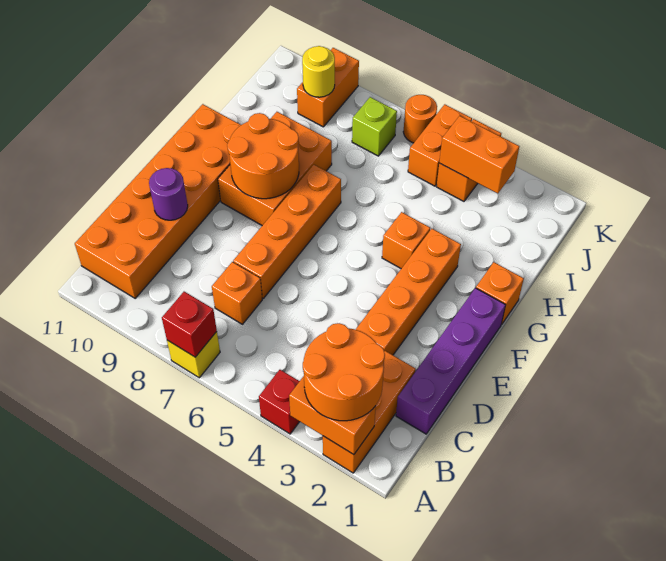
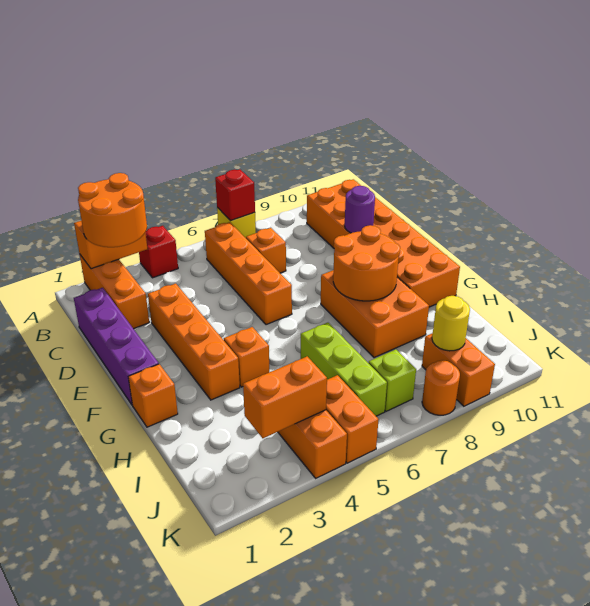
orange brick D7:G7 level 1 -> orange brick B6:E6 level 1
none -> lime brick H6:J6 level 1
orange round brick K6 level 1 -> orange round brick K8 level 1

